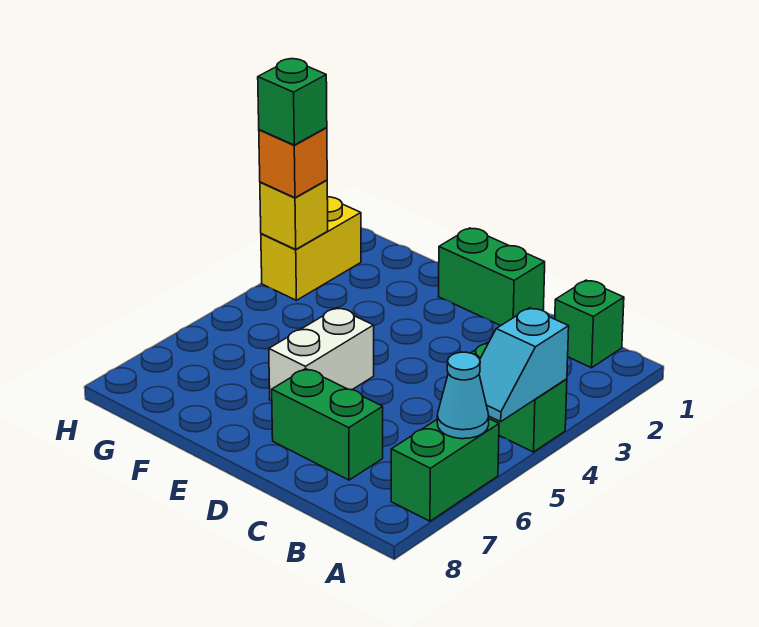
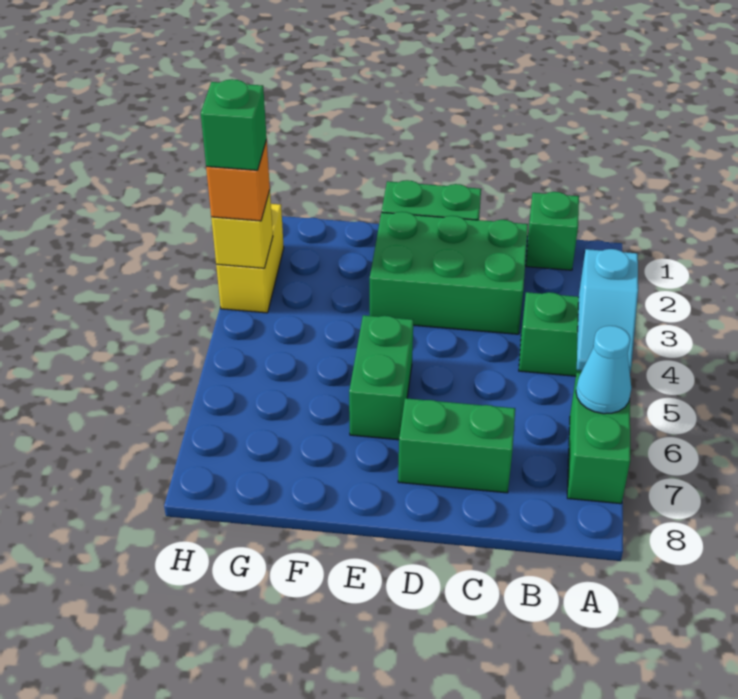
none -> green brick C2:E3 level 1
white brick E5:E6 level 1 -> green brick E5:E6 level 1

